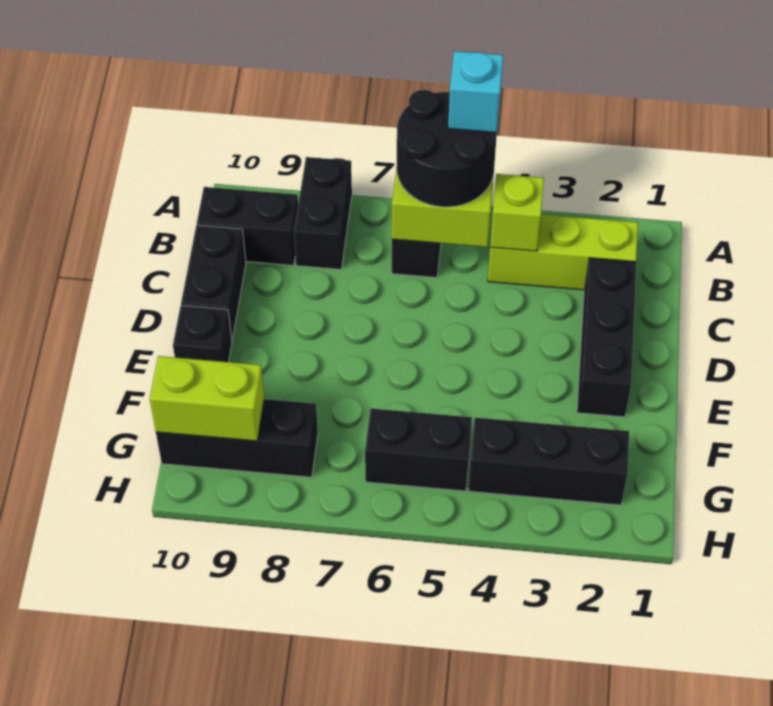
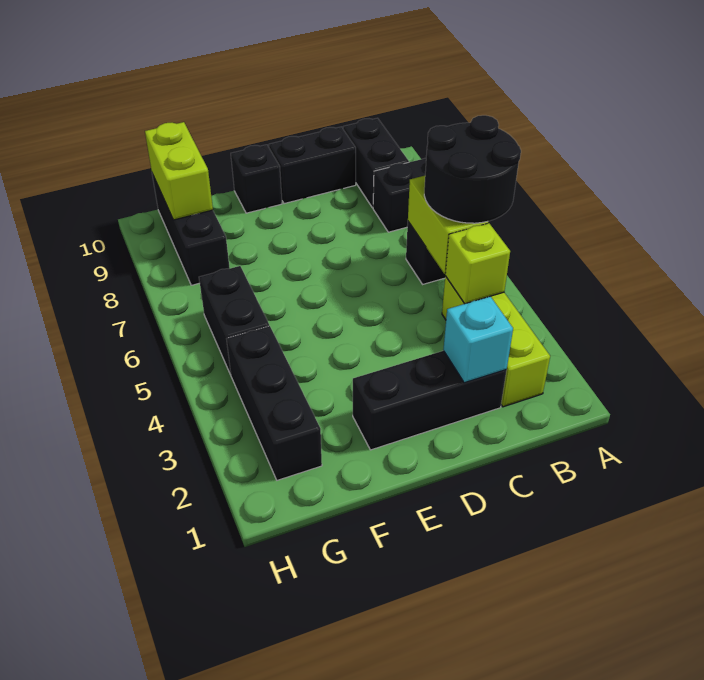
cyan brick A5 level 4 -> cyan brick C2 level 2

